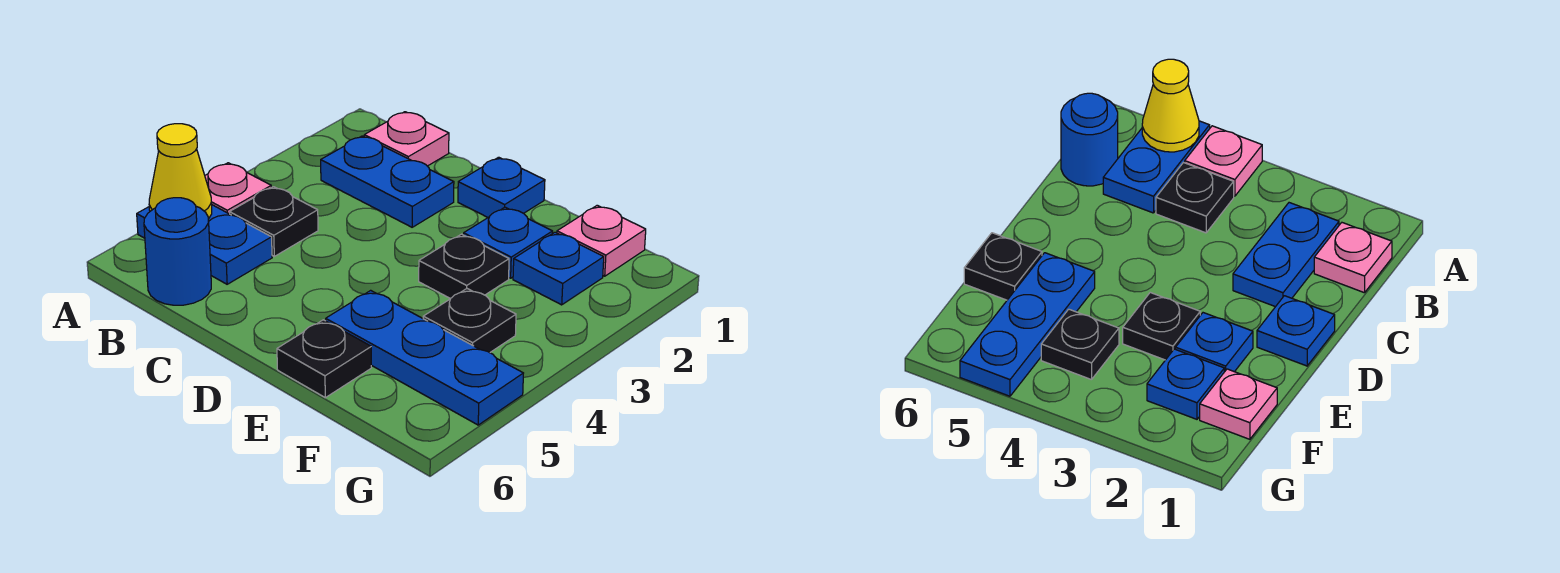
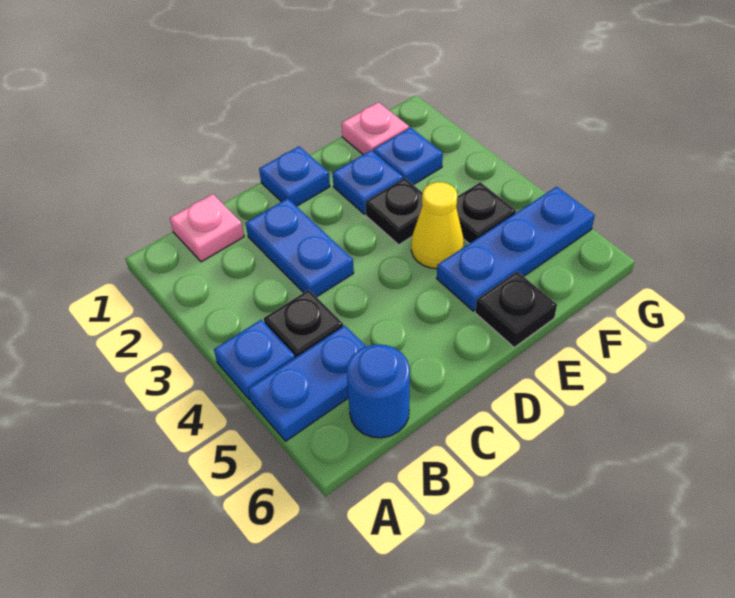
pink plate A4 level 1 -> blue plate A4 level 1
yellow cone A5 level 2 -> yellow cone E4 level 1
blue plate B2:C2 level 1 -> blue plate C2:C3 level 1

